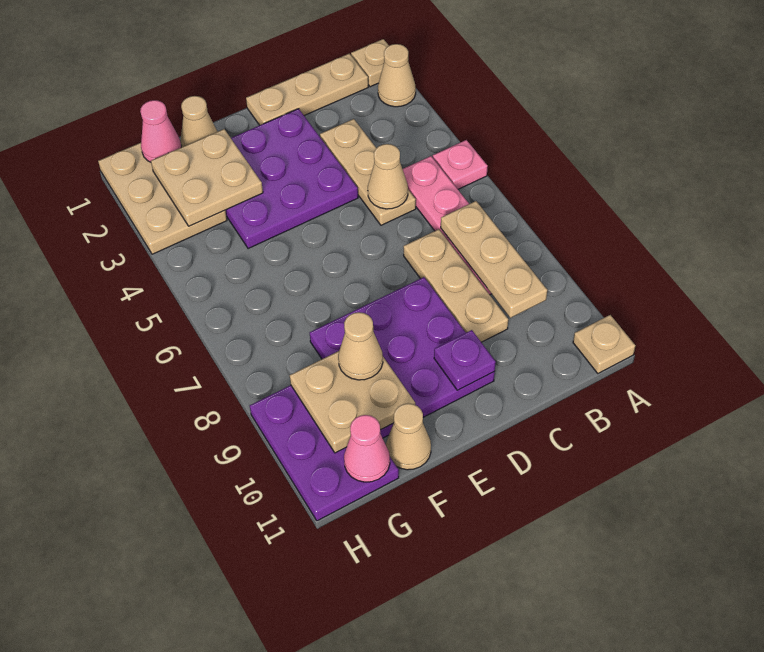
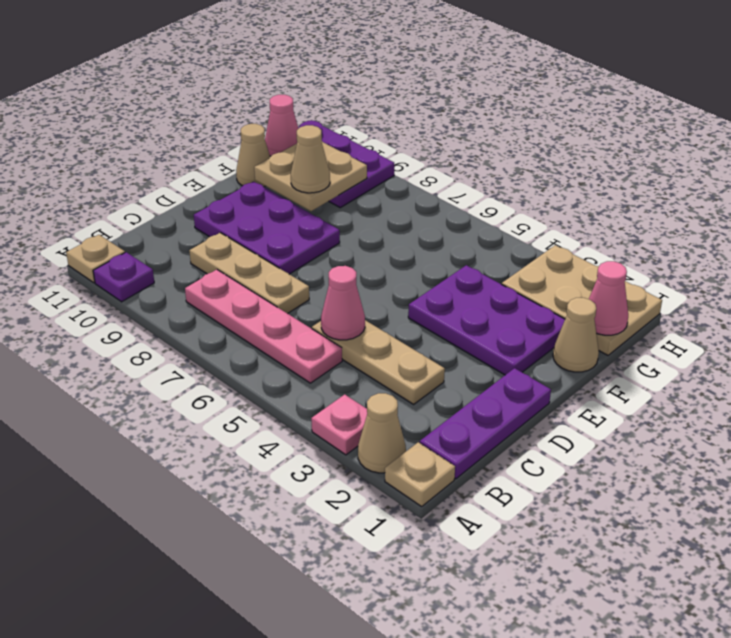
pink plate A5 level 1 -> pink plate A3 level 1
tan plate B1:D1 level 1 -> purple plate B1:D1 level 1
tan plate B7:B9 level 2 -> none
tan cone C5 level 2 -> pink cone C5 level 2
purple plate D2:F4 level 1 -> purple plate E2:F4 level 1
purple plate D8:F10 level 1 -> purple plate D8:E10 level 1
purple plate D10 level 2 -> purple plate A10 level 1
tan plate F2:G3 level 2 -> none

